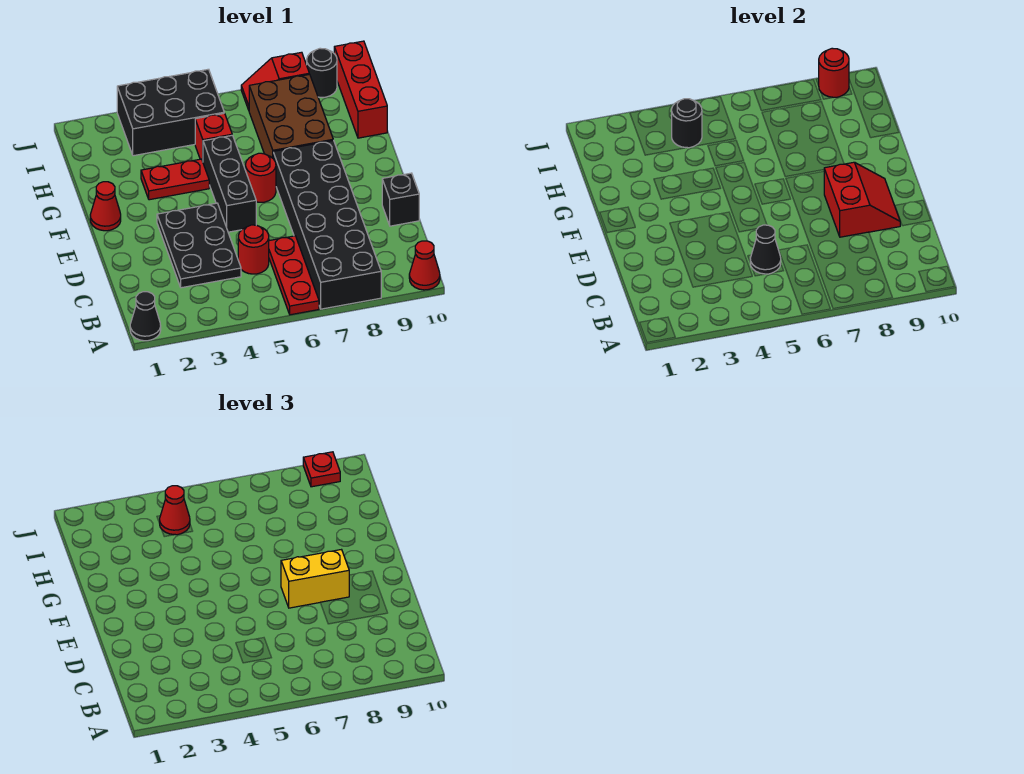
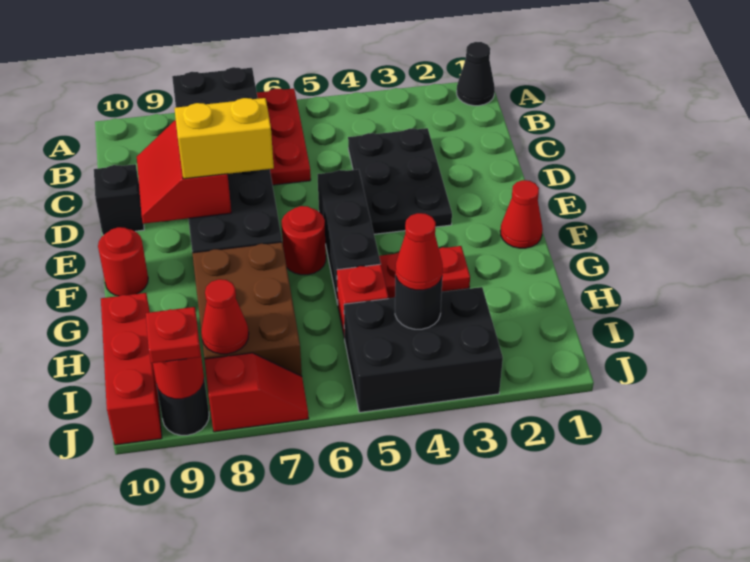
red cone A10 level 1 -> red cone I8 level 2
red round brick C5 level 1 -> red round brick F10 level 1
black cone C5 level 2 -> none

